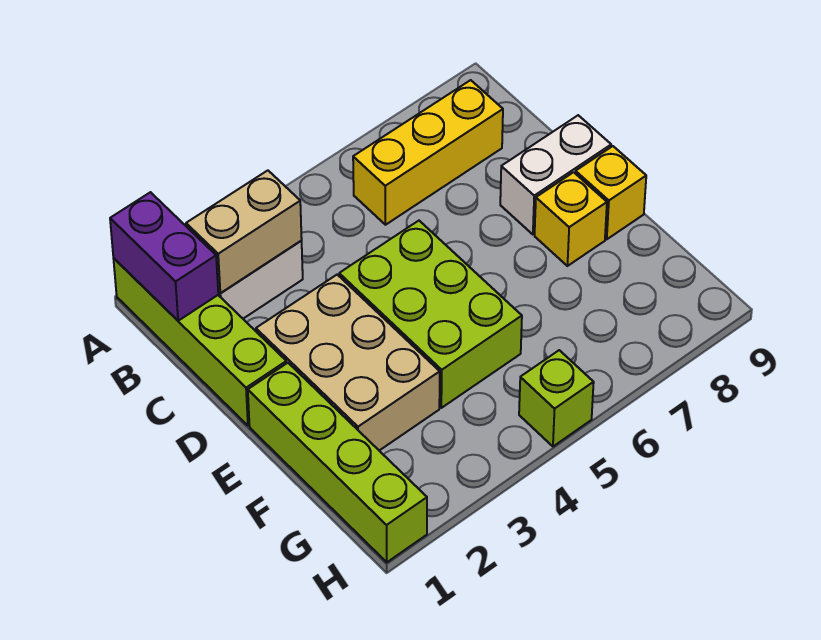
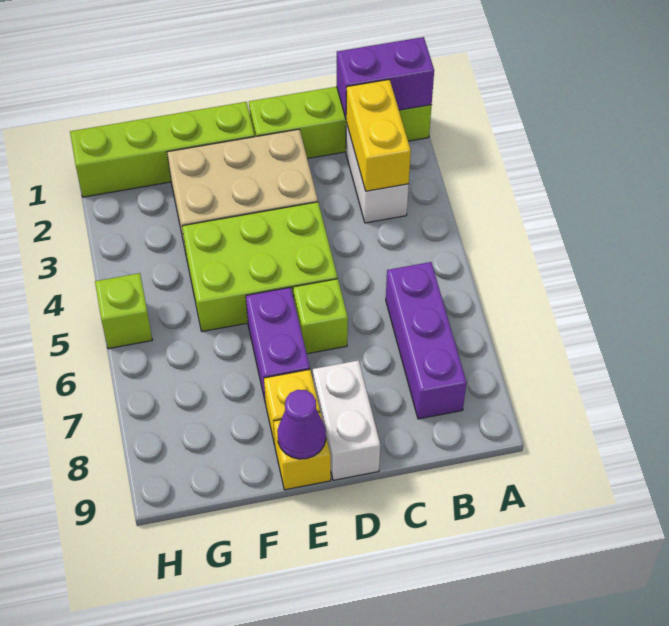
tan brick B2:B3 level 2 -> yellow brick B2:B3 level 2
yellow brick B6:B8 level 1 -> purple brick B6:B8 level 1
none -> lime brick D6 level 1
none -> purple brick E6:E7 level 1
none -> purple cone E9 level 2

